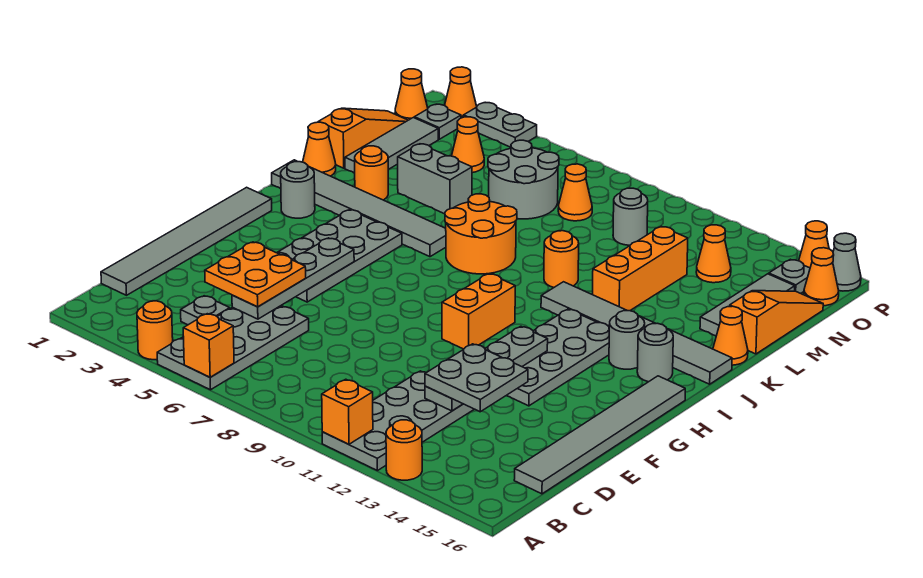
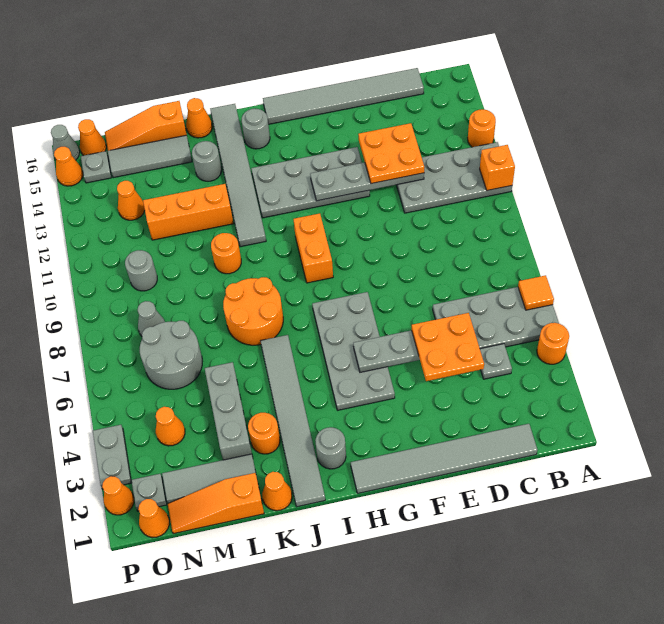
orange brick A6 level 2 -> orange tile A6 level 2
grey plate D12:E13 level 3 -> orange plate D12:E13 level 3
grey plate F4:I5 level 1 -> grey plate G4:H7 level 1
orange brick G10:H10 level 1 -> orange brick H9:H10 level 1
grey round brick I14 level 1 -> grey round brick K14 level 1
grey brick L4:L5 level 1 -> grey brick L3:L5 level 1
orange cone N8 level 1 -> grey cone N8 level 1

